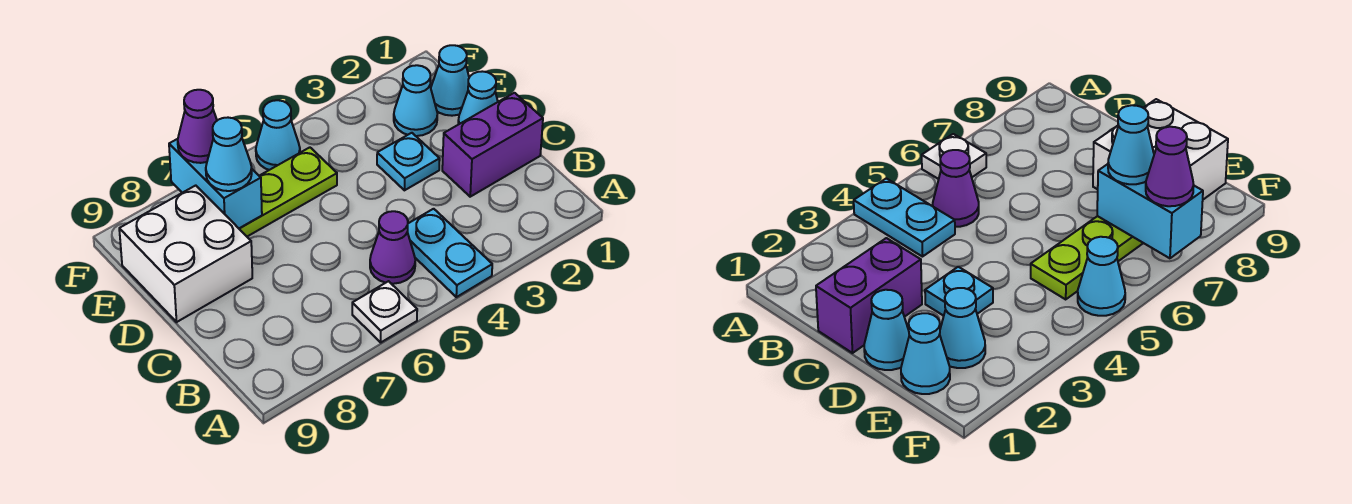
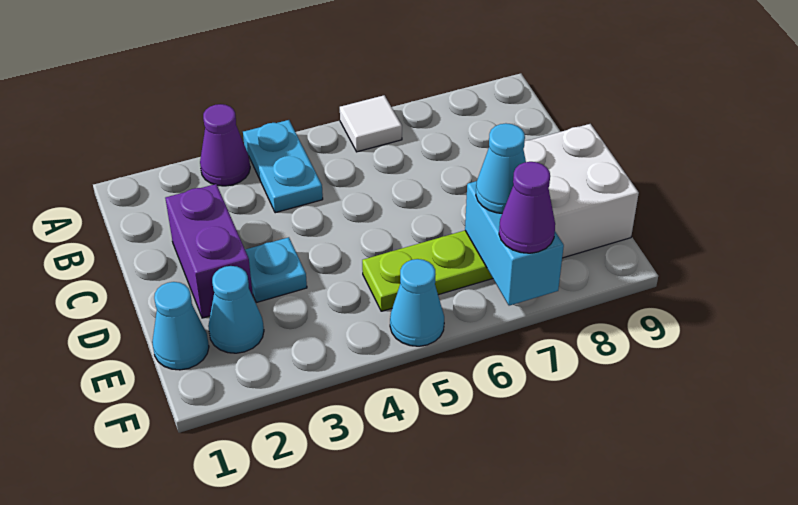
white plate A6 level 1 -> white tile A6 level 1
purple cone B5 level 1 -> purple cone A3 level 1
purple brick C1:C2 level 1 -> purple brick C2:D2 level 1
cyan cone D1 level 1 -> none

